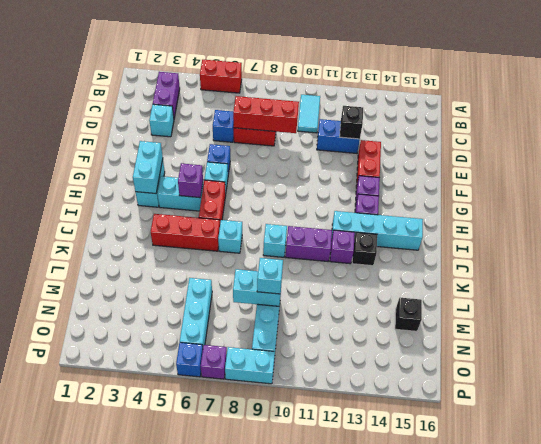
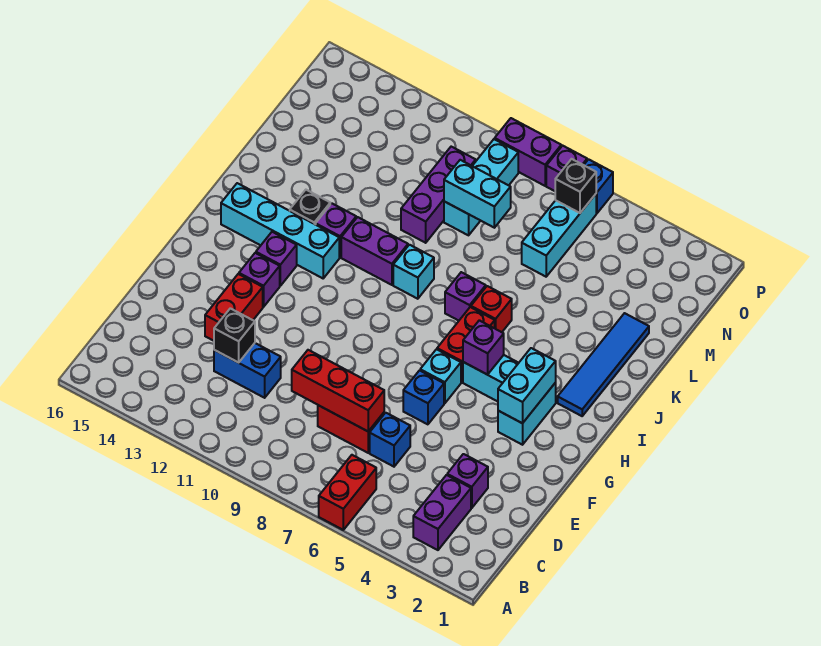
red brick A5:A6 level 1 -> red brick A6:B6 level 1
cyan tile B10:C10 level 1 -> none
cyan brick D3 level 1 -> purple brick D3 level 1
none -> blue tile I2:L2 level 1
red brick J4:J6 level 1 -> red brick J6 level 1
cyan brick J7 level 1 -> purple brick J7 level 1
none -> purple brick L10:N10 level 1
cyan brick M9 level 3 -> none
black brick M15 level 1 -> black brick O6 level 2
cyan brick P8:P9 level 1 -> purple brick P8:P9 level 1

